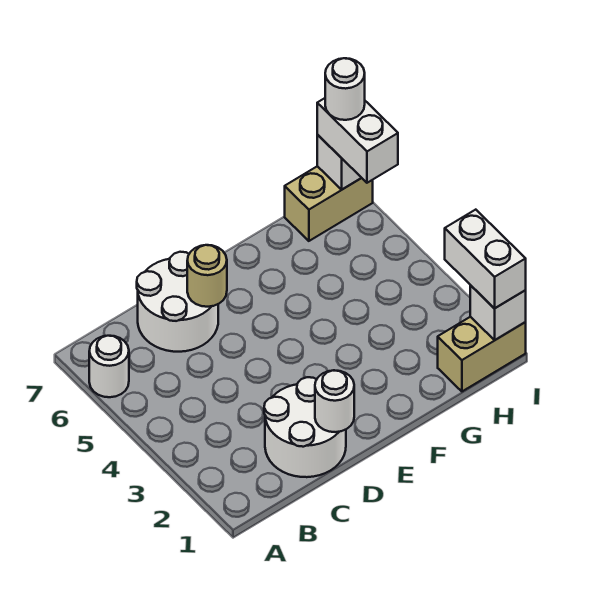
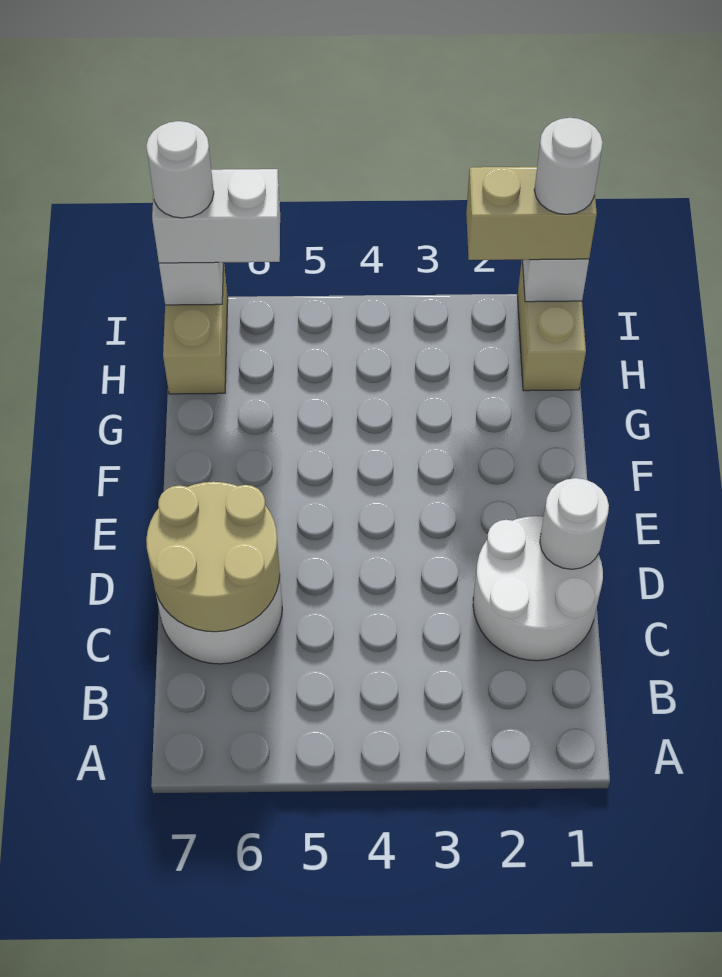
white round brick A6 level 1 -> white round brick I1 level 4
tan round brick D6 level 2 -> tan round brick C6:D7 level 2
white brick I1:I2 level 3 -> tan brick I1:I2 level 3

